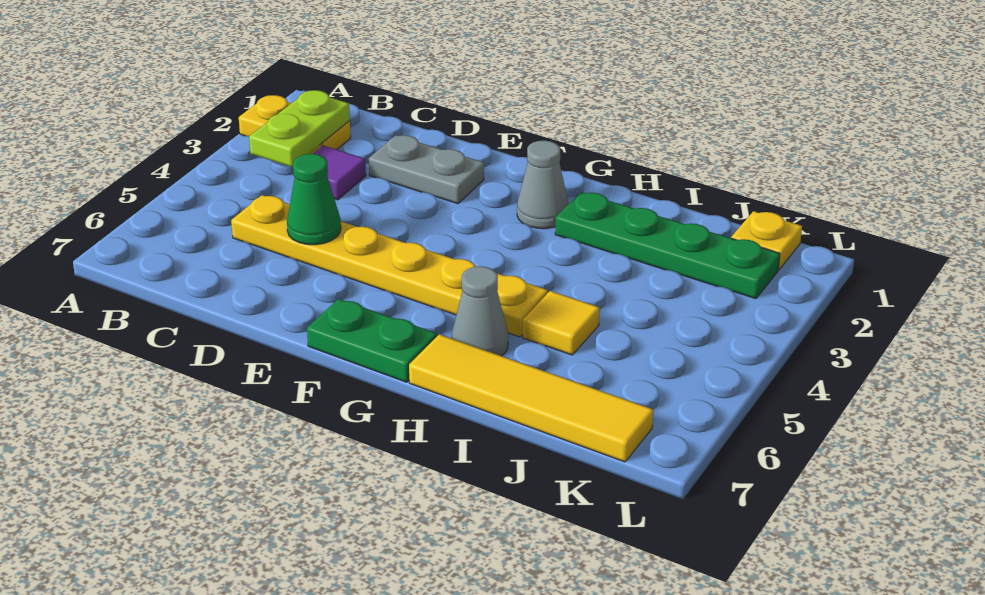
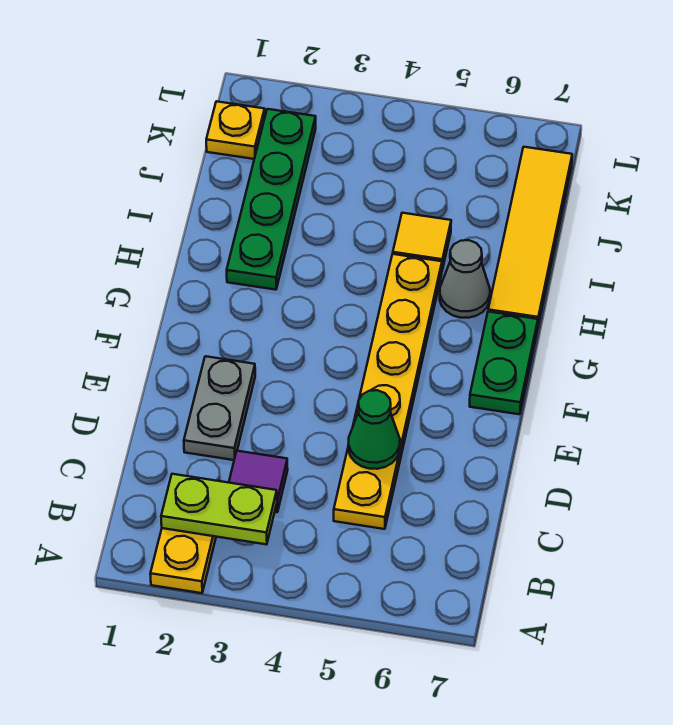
grey cone G2 level 1 -> none

